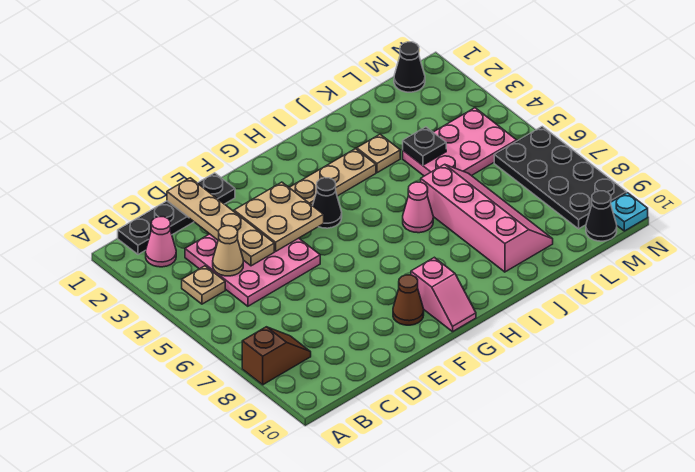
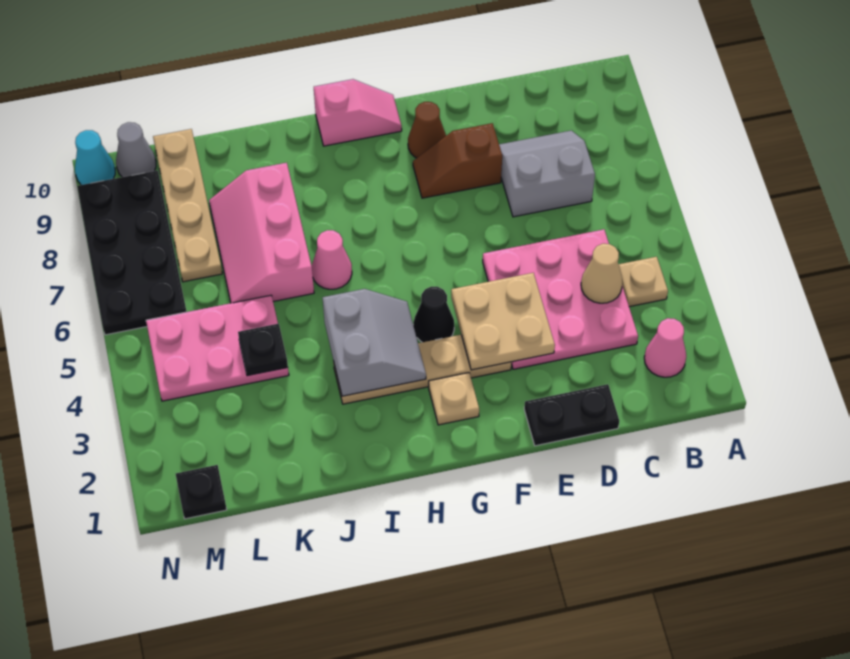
brown slope A8:B8 level 1 top A -> brown slope E8:F8 level 1 top E
black plate B1:E1 level 1 -> black plate D1:E1 level 1
none -> grey slope C7:D8 level 1 top 7
tan plate D1:D4 level 2 -> tan plate L7:L10 level 1
pink slope G9:G10 level 1 top 9 -> pink slope G10:H10 level 1 top H
none -> grey slope H3:I4 level 2 top I
tan plate J3 level 1 -> tan plate G2 level 1
pink slope J6:K9 level 1 top J -> pink slope J6:K8 level 1 top J
black cone M1 level 1 -> black plate M1 level 1
black cone M10 level 1 -> grey cone M10 level 1
cyan plate N10 level 1 -> cyan cone N10 level 1

